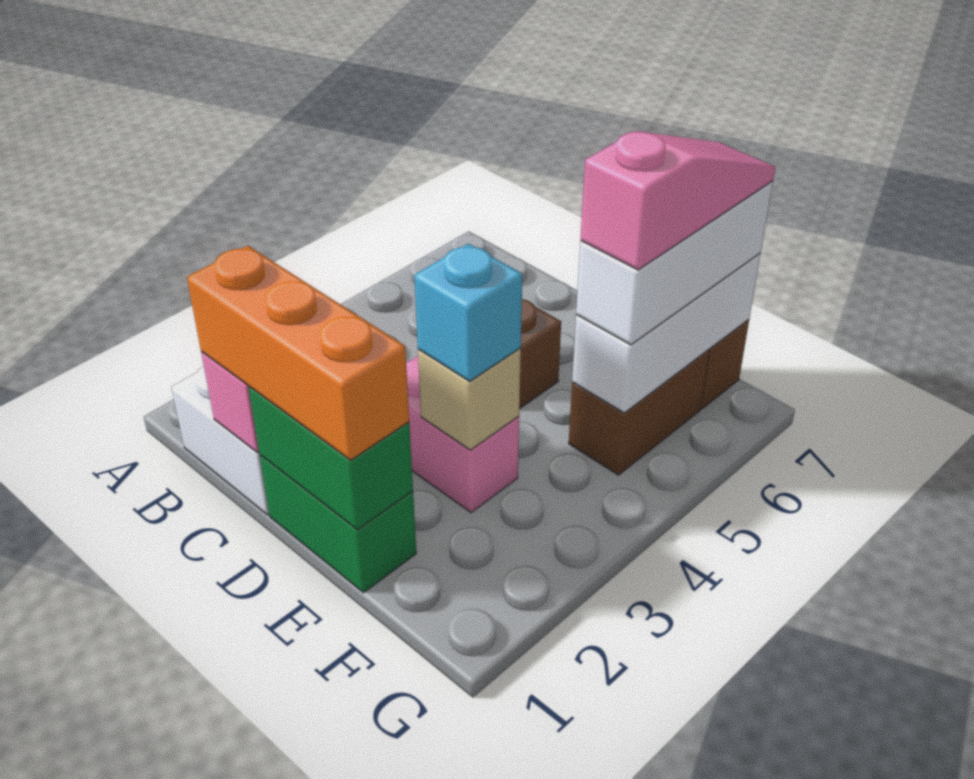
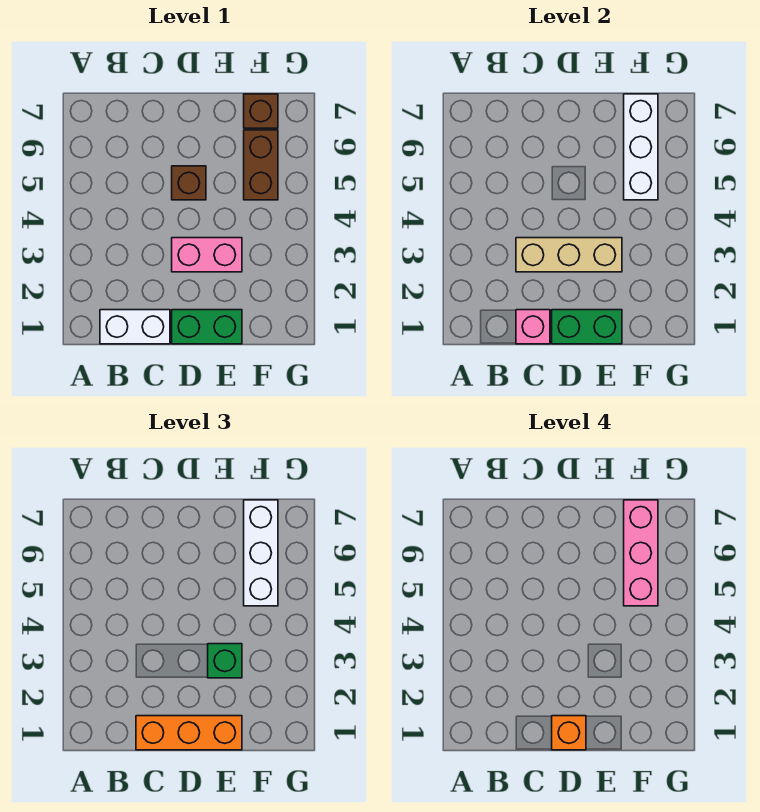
none -> orange brick D1 level 4
tan brick E3 level 2 -> tan brick C3:E3 level 2
cyan brick E3 level 3 -> green brick E3 level 3
pink slope F5:F7 level 4 top 5 -> pink brick F5:F7 level 4

